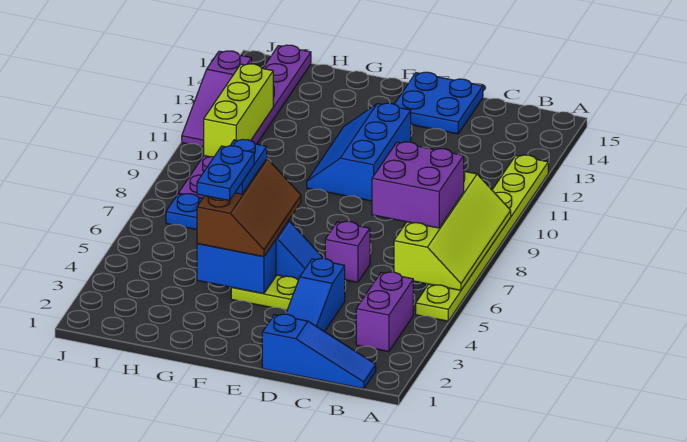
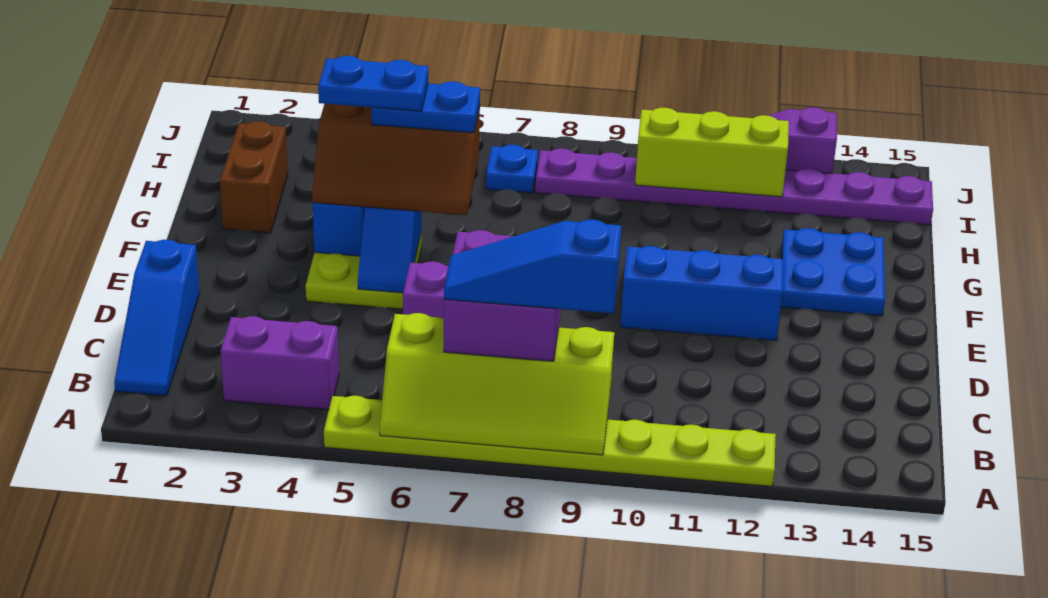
blue slope D2:D4 level 1 top 4 -> blue slope B7:B9 level 4 top 9
blue plate D14:E15 level 1 -> blue plate F13:G14 level 1
none -> brown brick G2:H2 level 1

